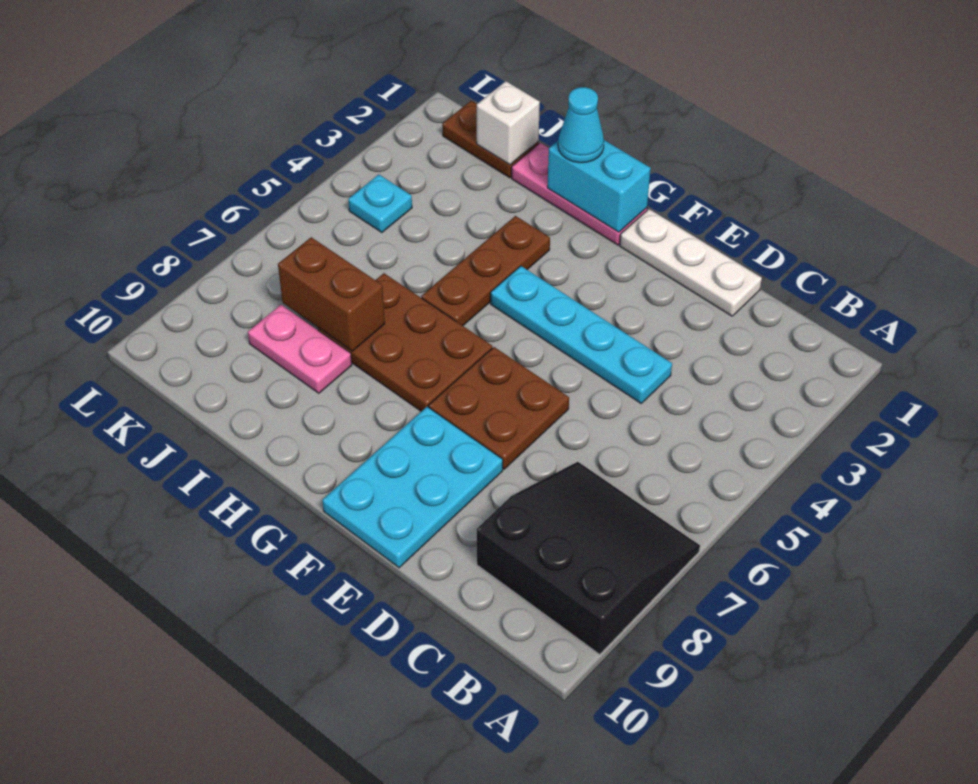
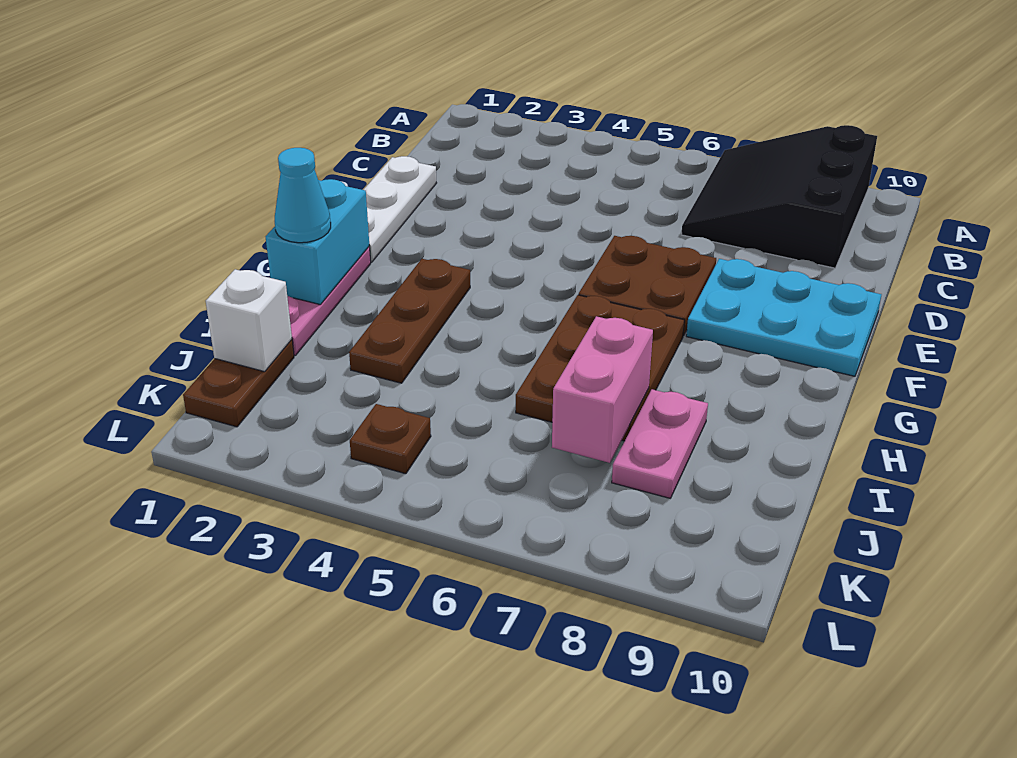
cyan plate D4:G4 level 1 -> none
brown plate H3:H5 level 1 -> brown plate G3:I3 level 1
brown brick I7:J7 level 2 -> pink brick I7:J7 level 2
cyan plate K4 level 1 -> brown plate K4 level 1

